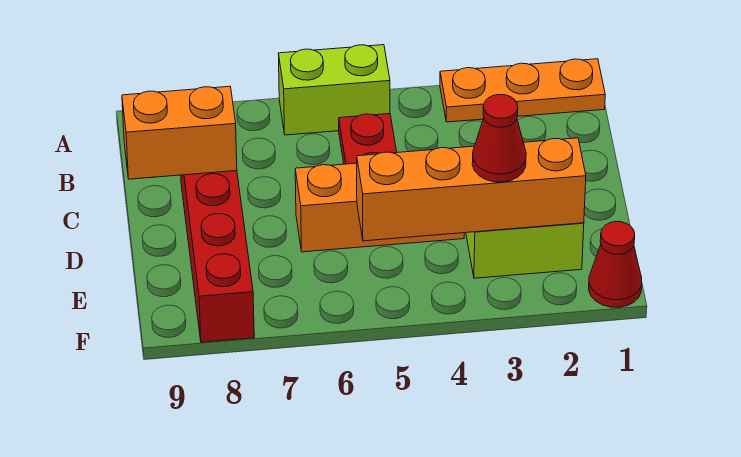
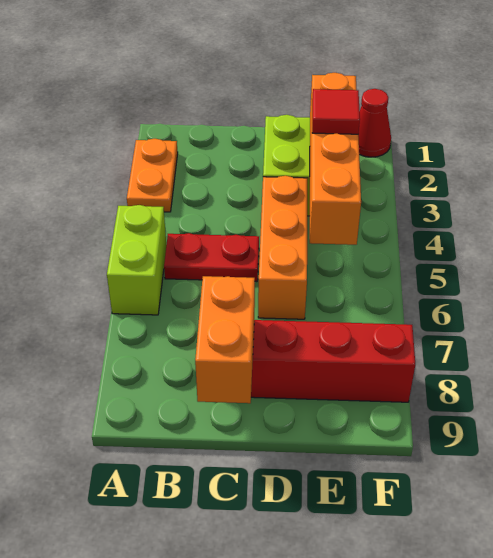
orange plate A1:A3 level 1 -> orange plate A2:A3 level 1
red cone E3 level 3 -> red tile E3 level 3

